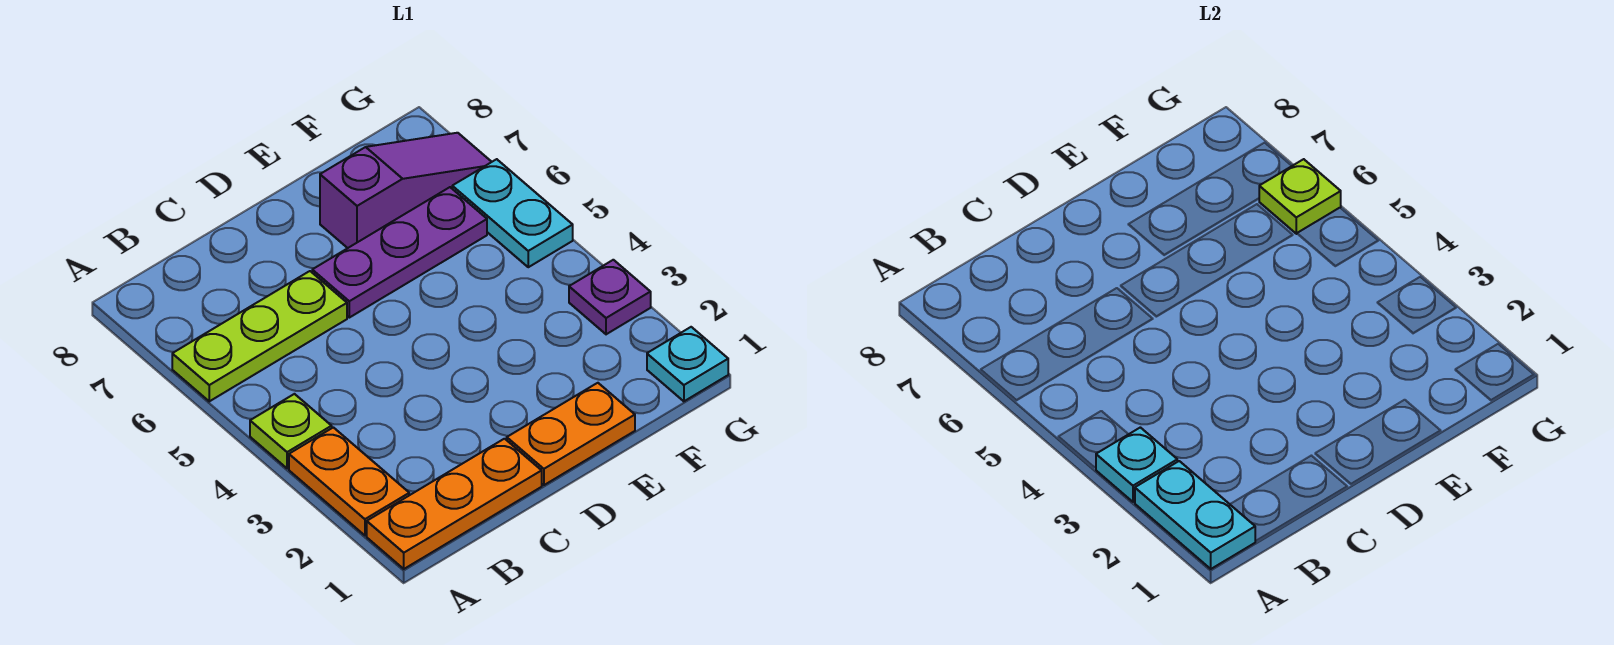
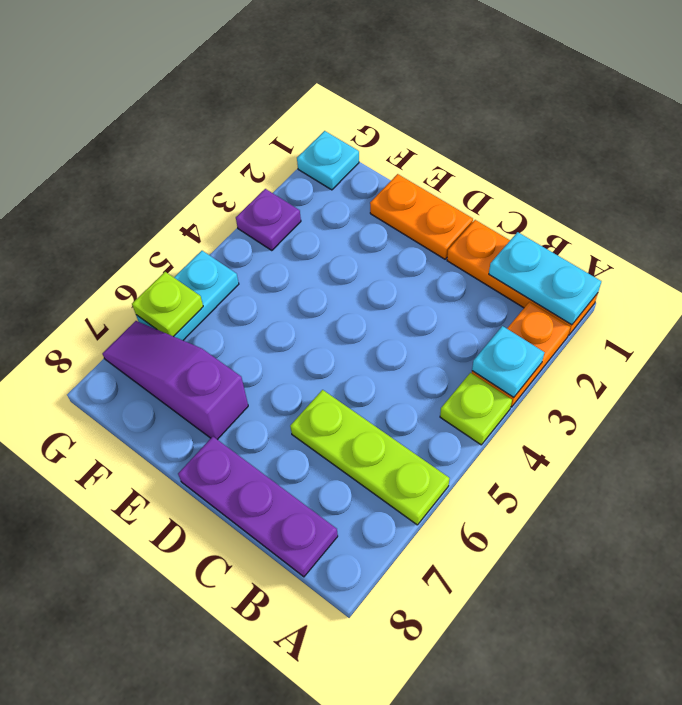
cyan plate A1:A2 level 2 -> cyan plate A1:B1 level 2
purple plate D6:F6 level 1 -> purple plate B8:D8 level 1

